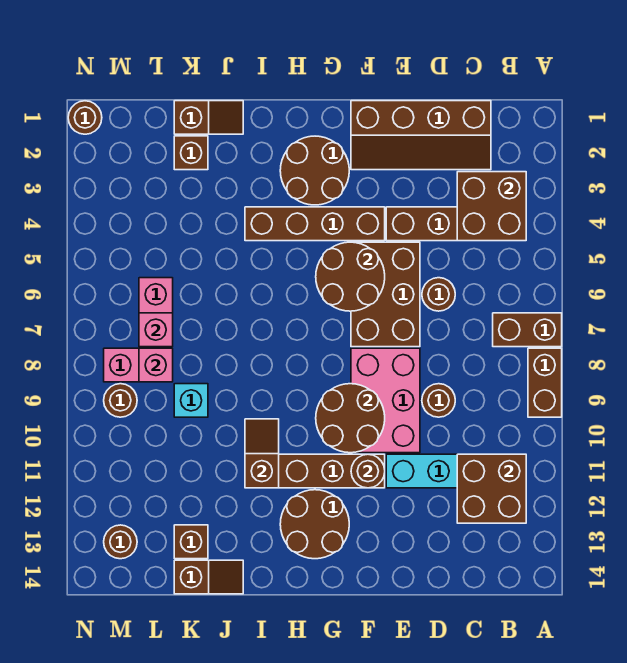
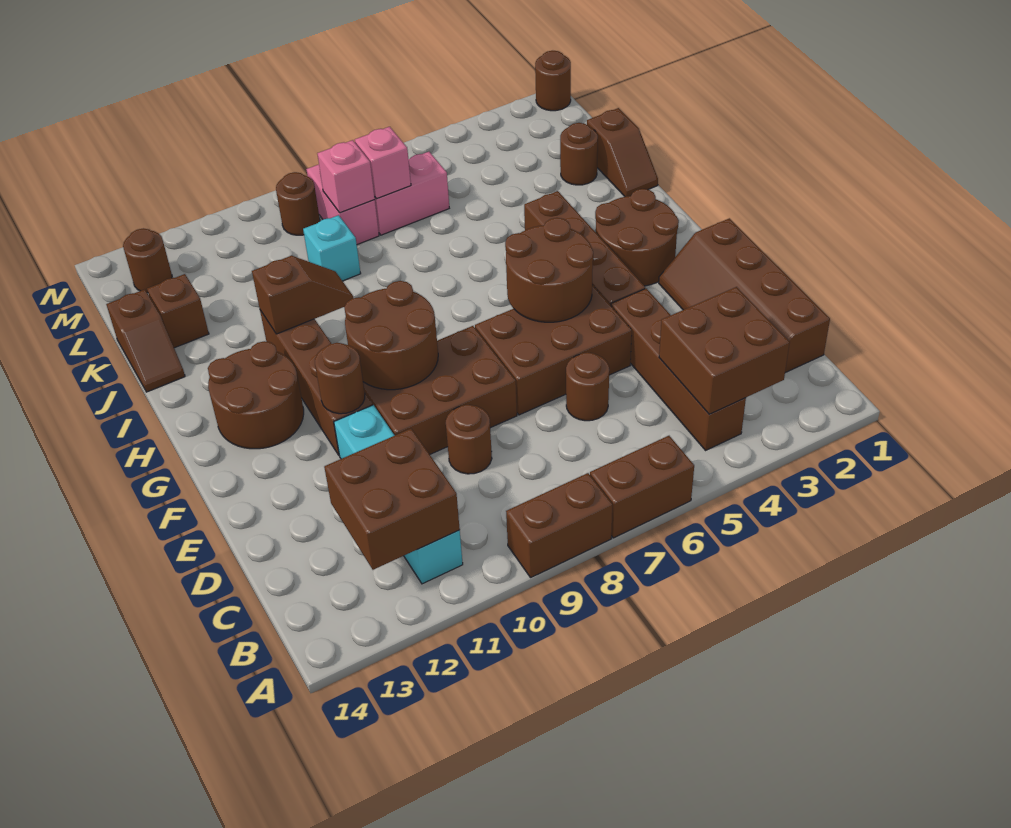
brown brick A7:B7 level 1 -> brown brick A6:A7 level 1
pink brick E8:F10 level 1 -> brown brick E8:F10 level 1
brown brick K2 level 1 -> brown round brick K2 level 1

